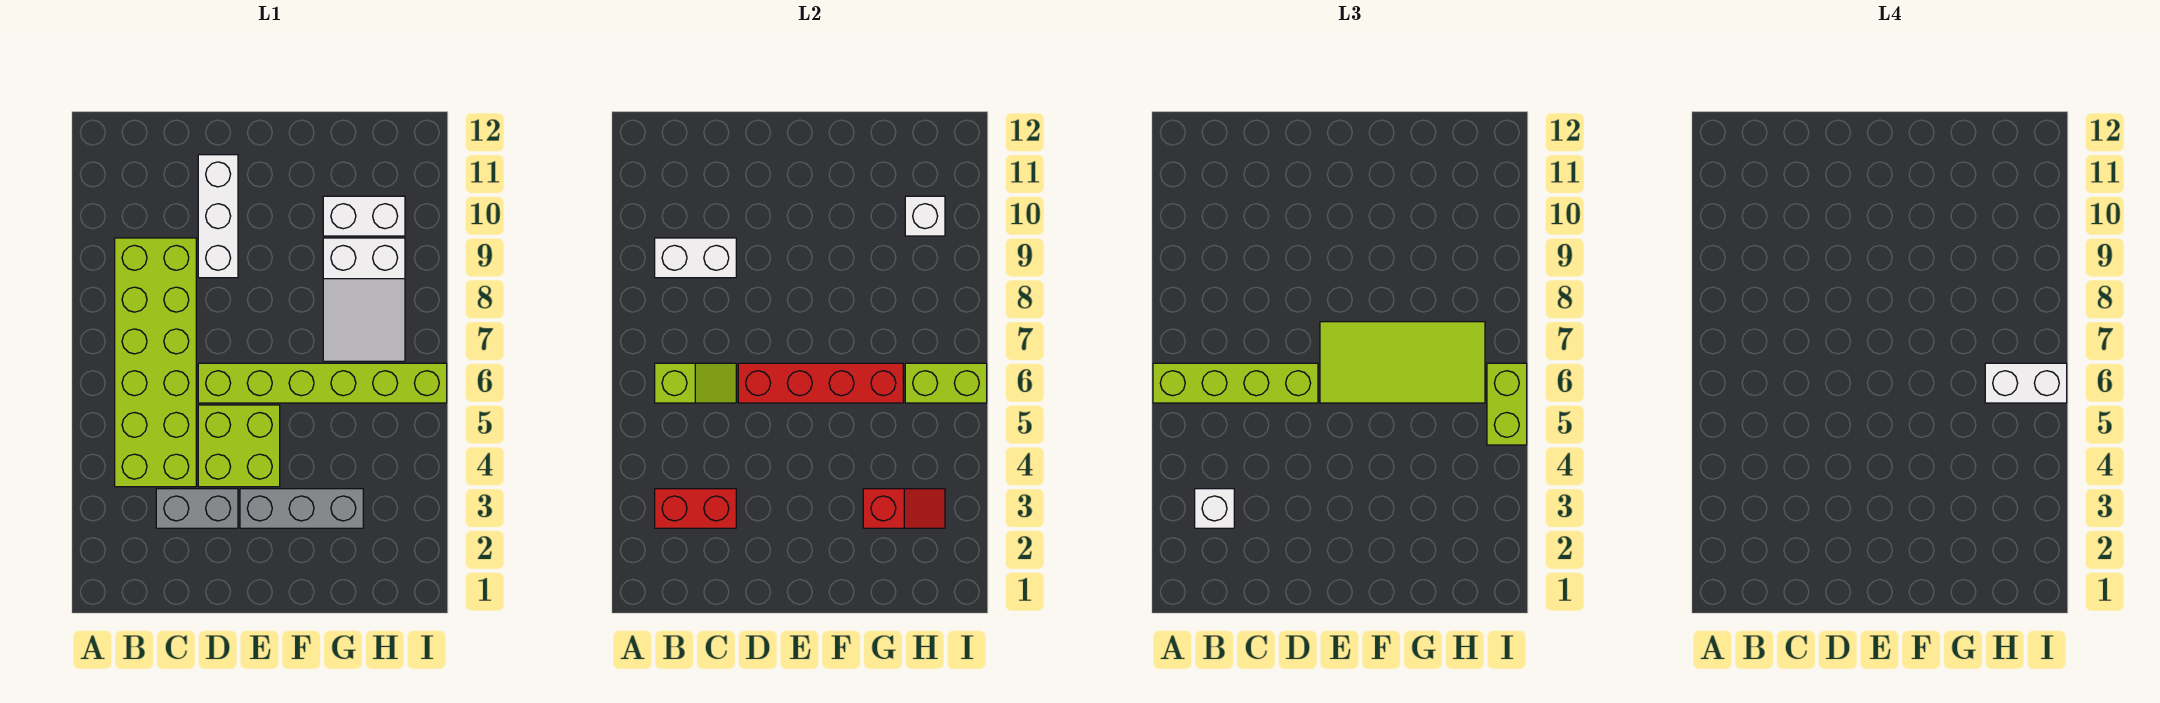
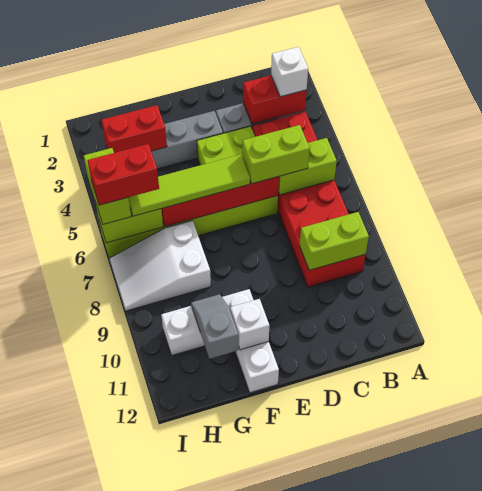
lime brick A6:D6 level 3 -> lime brick C6:D6 level 3
lime brick B4:C9 level 1 -> red brick B4:C9 level 1
lime slope B6:C6 level 2 top B -> lime brick B6:C6 level 2
white brick B9:C9 level 2 -> lime brick B9:C9 level 2
white brick D9:D11 level 1 -> white brick F10:F12 level 1
lime tile E6:H7 level 3 -> lime tile E6:H6 level 3
red slope G3:H3 level 2 top G -> red brick G3:H3 level 2
white slope G7:H9 level 1 top 9 -> white slope G7:I8 level 1 top G
none -> grey slope G10:G11 level 2 top 11
white brick H6:I6 level 4 -> red brick H6:I6 level 4
white brick H10 level 2 -> white brick F11 level 2

